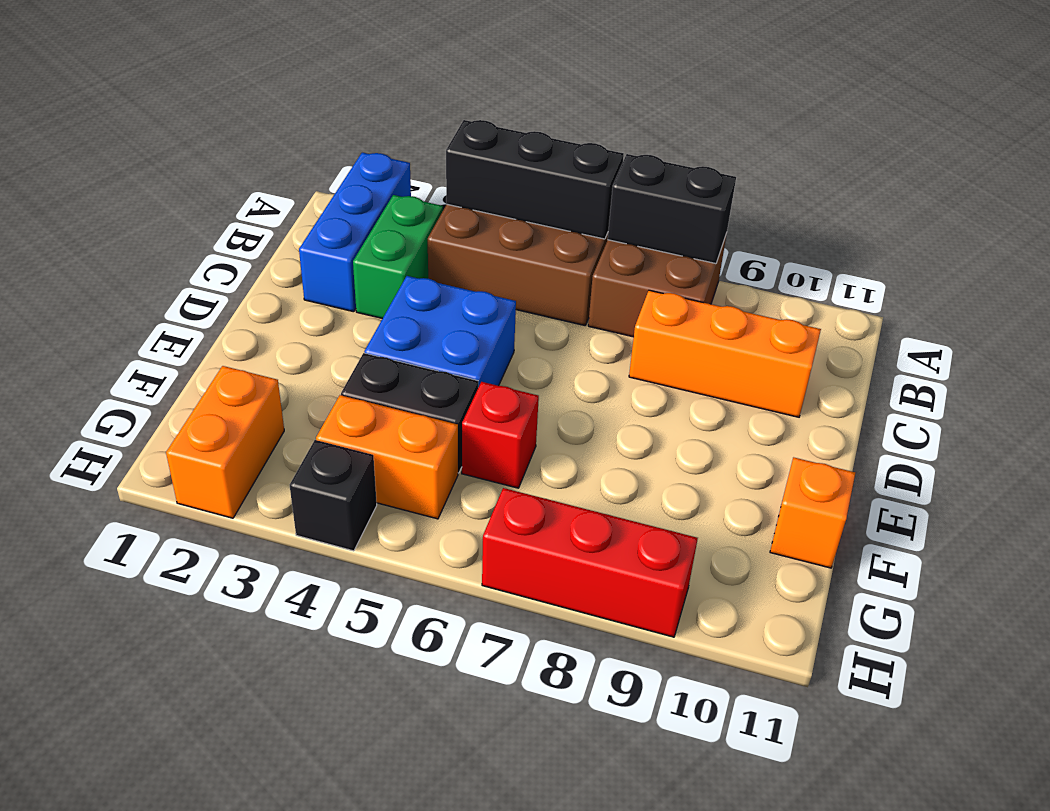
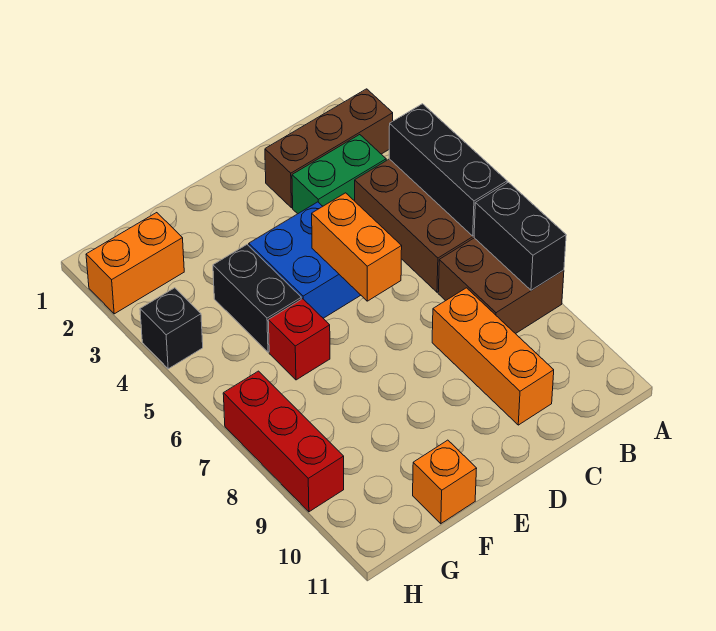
blue brick A2:C2 level 1 -> brown brick A2:C2 level 1
orange brick G4:G5 level 1 -> orange brick D5:D6 level 2

